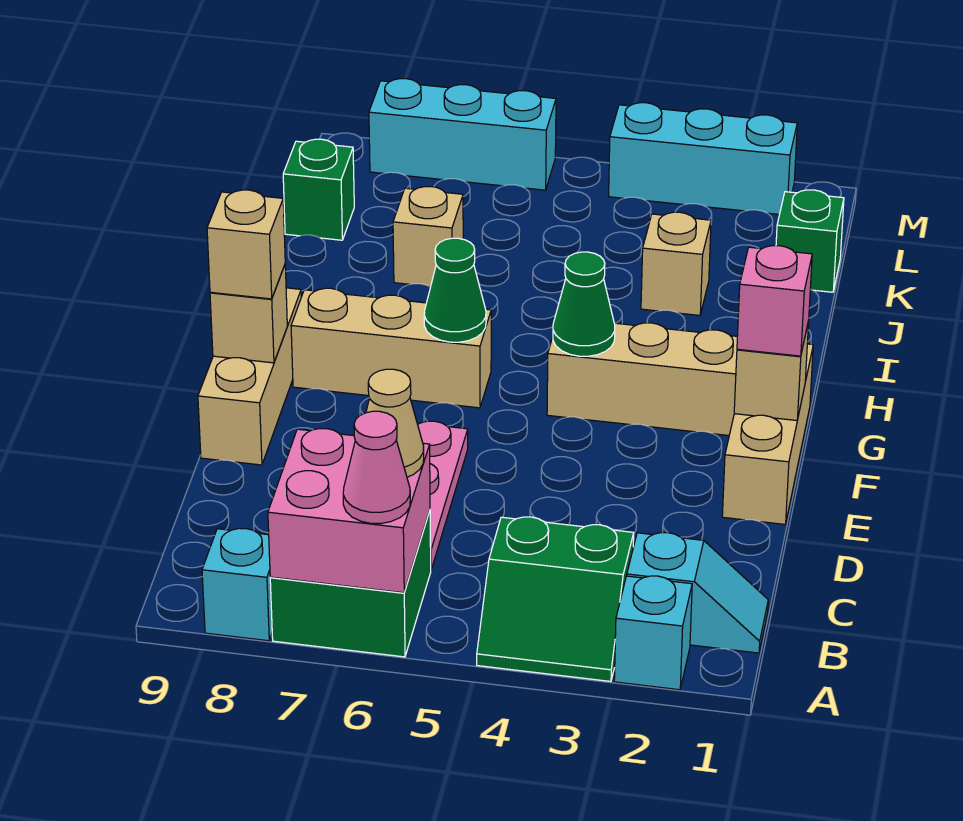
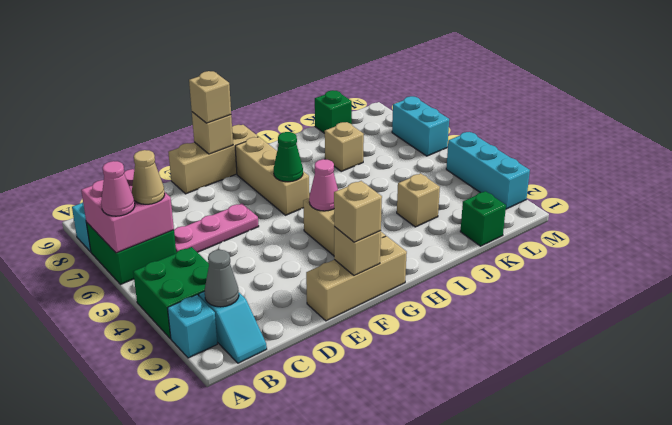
green slope A3:B4 level 1 top B -> green brick A3:B4 level 1
none -> grey cone B2 level 2
pink brick F1 level 3 -> tan brick F1 level 3
green cone G4 level 2 -> pink cone G4 level 2
cyan brick M6:M8 level 1 -> cyan brick M6:M7 level 1

